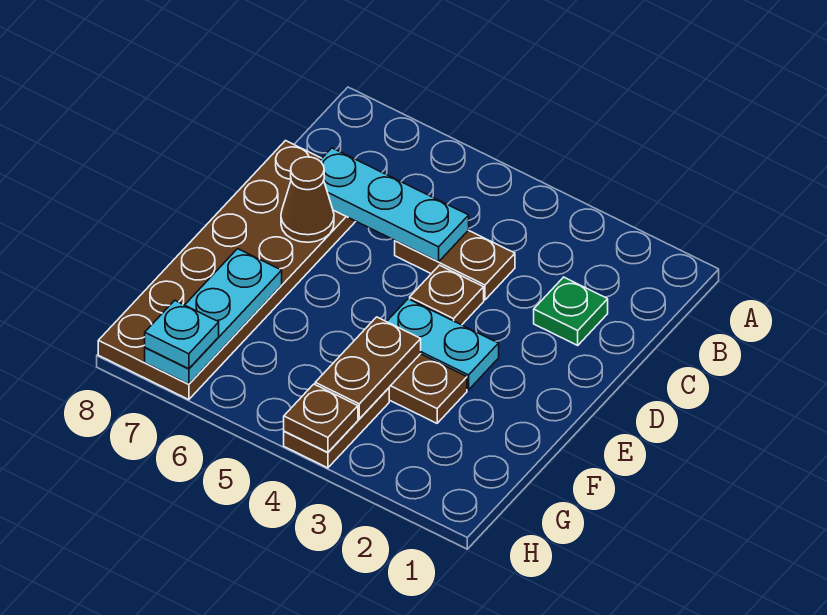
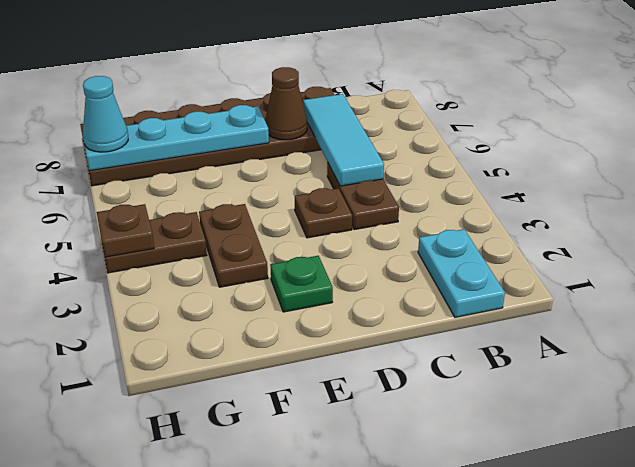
green plate C2 level 1 -> green plate E2 level 1
cyan plate C5:C7 level 2 -> cyan tile C5:C7 level 2
cyan plate E3:E4 level 1 -> cyan plate B1:B2 level 1
brown plate F4:G4 level 2 -> none
cyan plate F7:H7 level 2 -> cyan plate E7:H7 level 2
cyan plate H7 level 3 -> cyan cone H7 level 3

